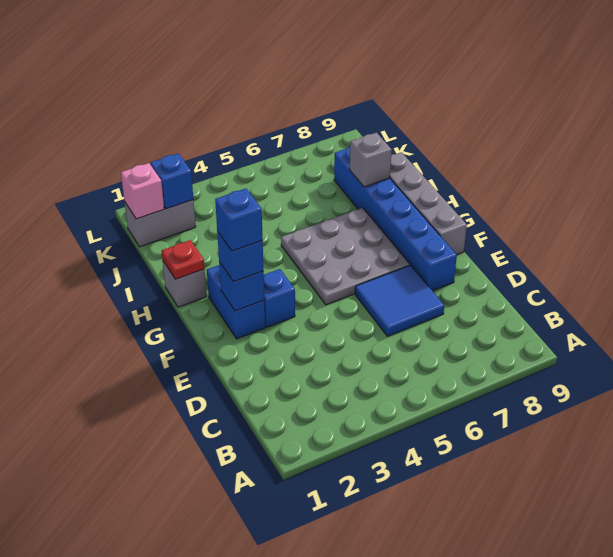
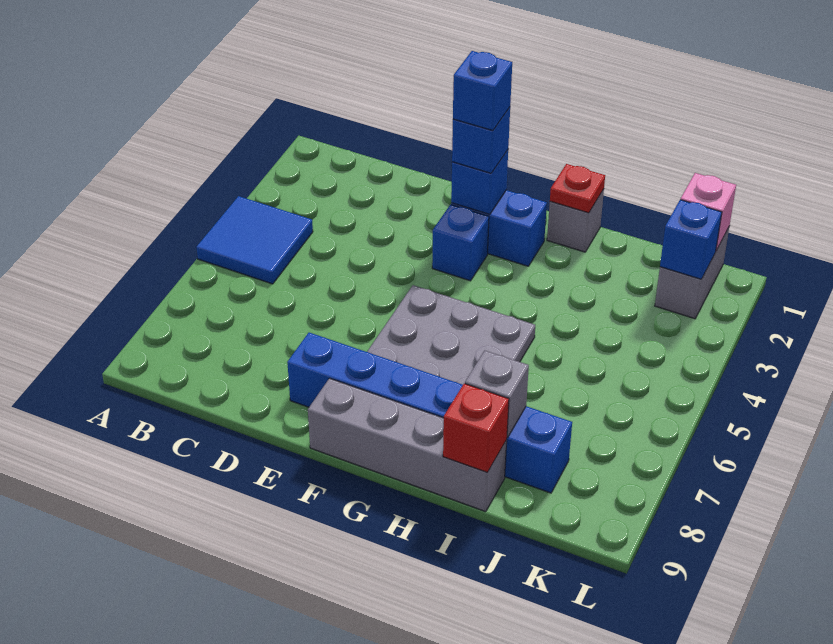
blue tile D6:E7 level 1 -> blue tile A4:B5 level 1
none -> red brick I9 level 2

